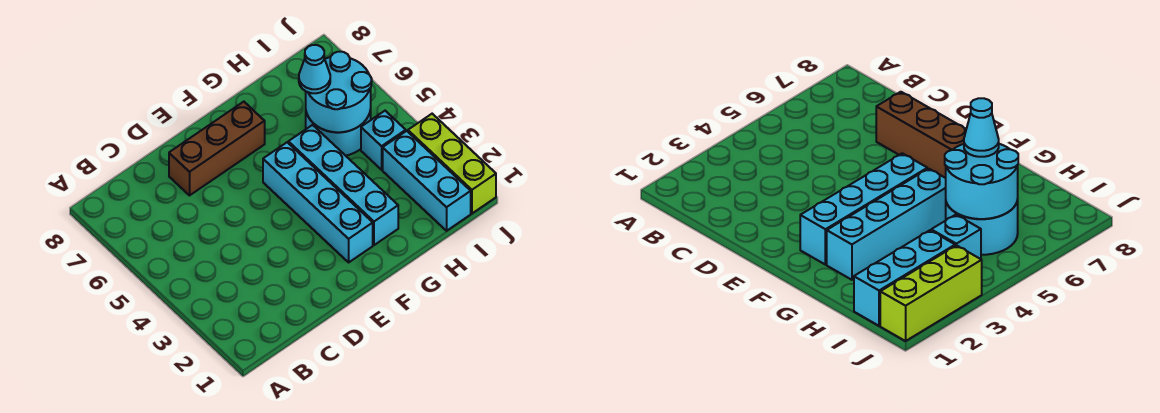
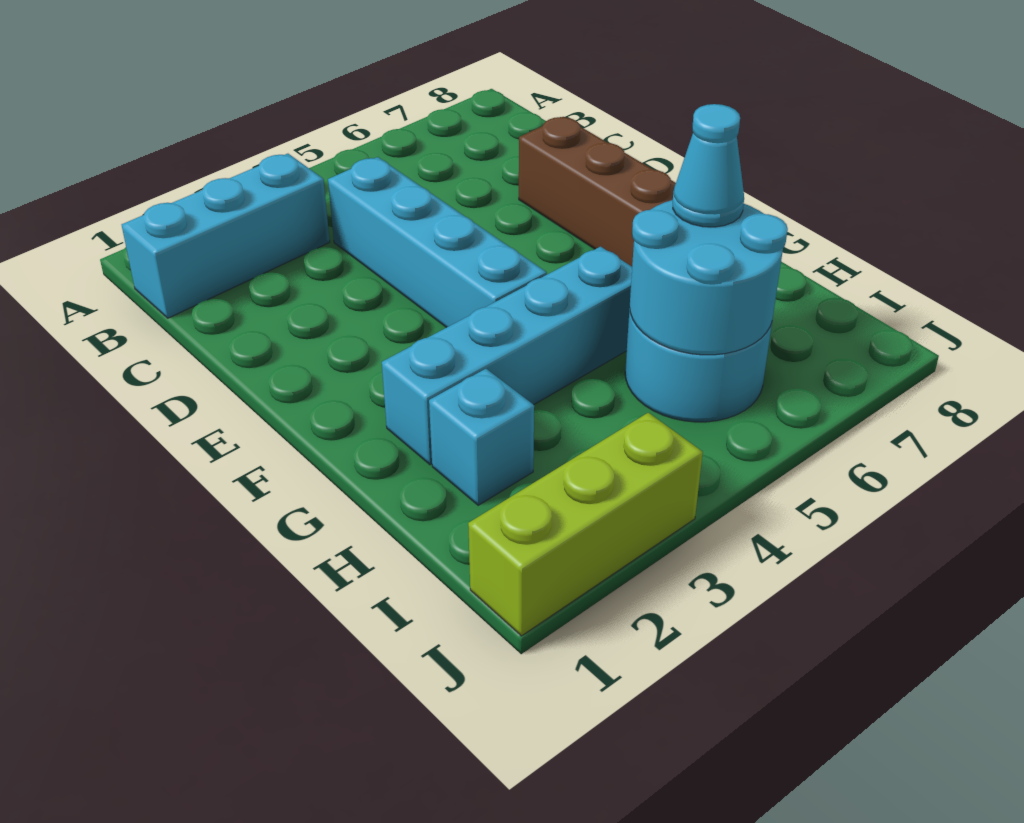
cyan brick F2:F5 level 1 -> cyan brick C4:F4 level 1
cyan brick I1:I3 level 1 -> cyan brick B1:B3 level 1
cyan brick I4 level 1 -> cyan brick H2 level 1

